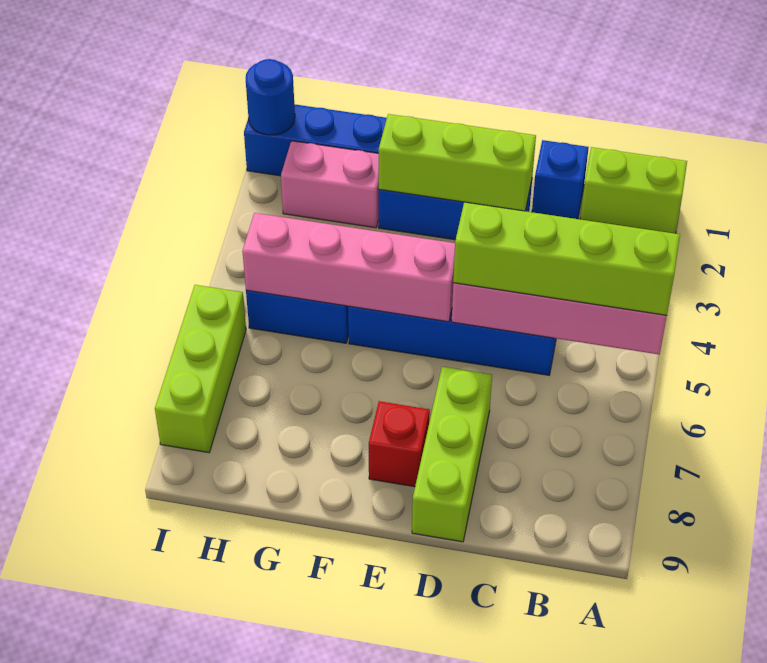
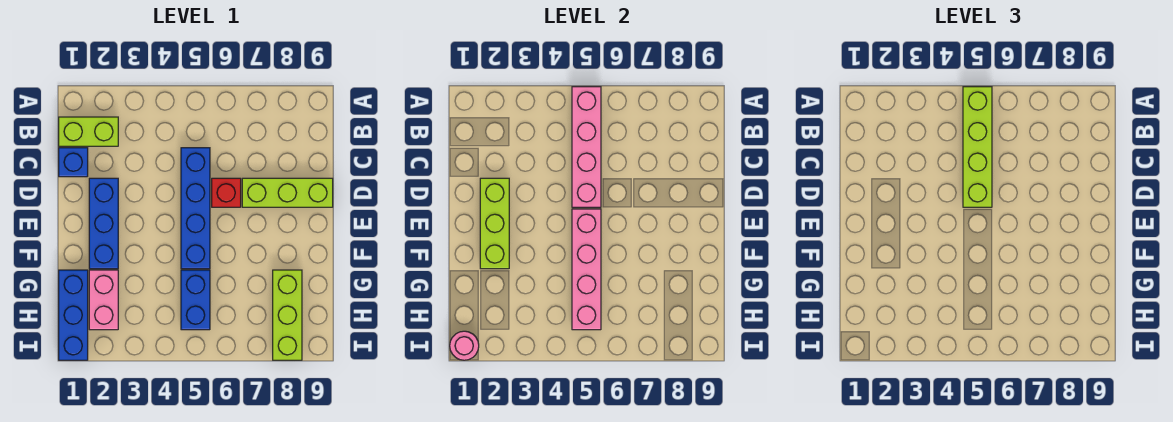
lime brick A1:B1 level 1 -> lime brick B1:B2 level 1
red brick E8 level 1 -> red brick D6 level 1
blue round brick I1 level 2 -> pink round brick I1 level 2
lime brick I6:I8 level 1 -> lime brick G8:I8 level 1

